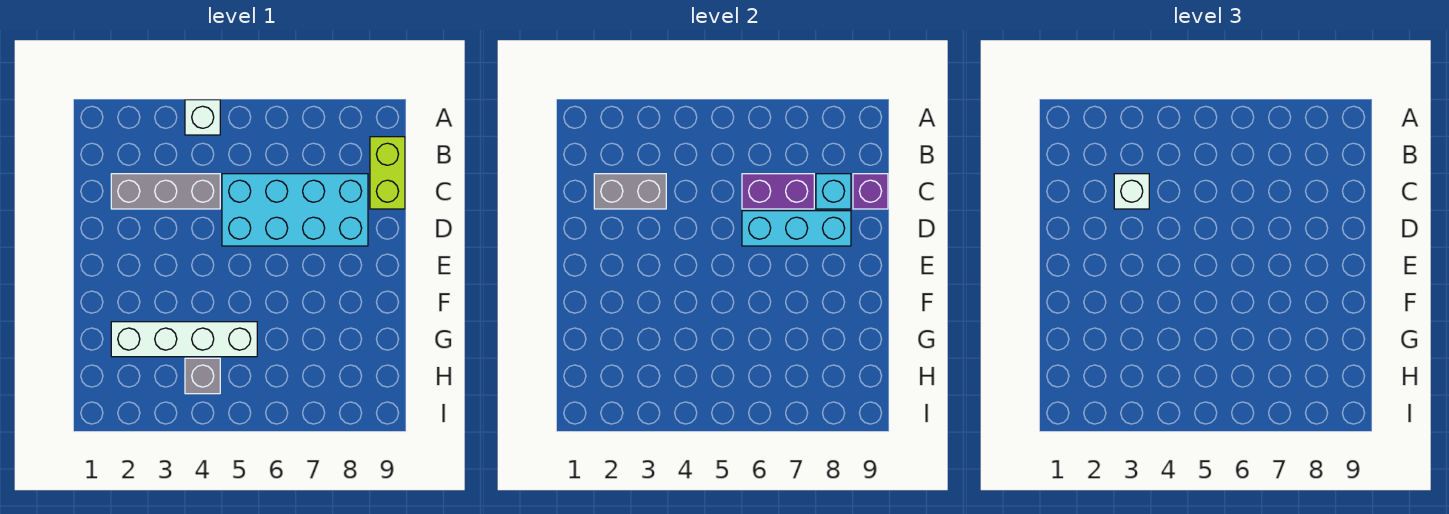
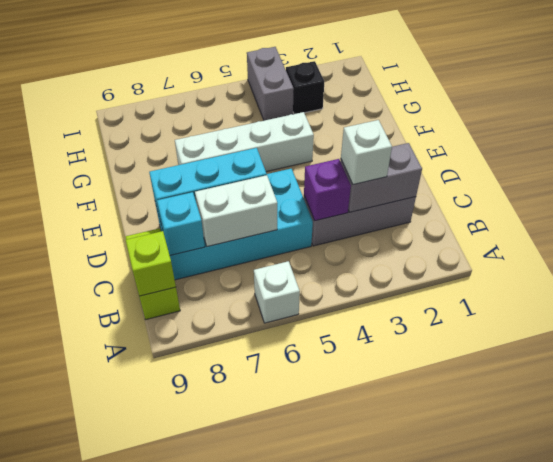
white brick A4 level 1 -> white brick A6 level 1
none -> lime brick B9 level 2
purple brick C6:C7 level 2 -> white brick C6:C7 level 2
purple brick C9 level 2 -> purple brick C4 level 2
white brick G2:G5 level 1 -> white brick F4:F7 level 1
none -> black brick H3 level 1
grey brick H4 level 1 -> grey brick H4:I4 level 1

